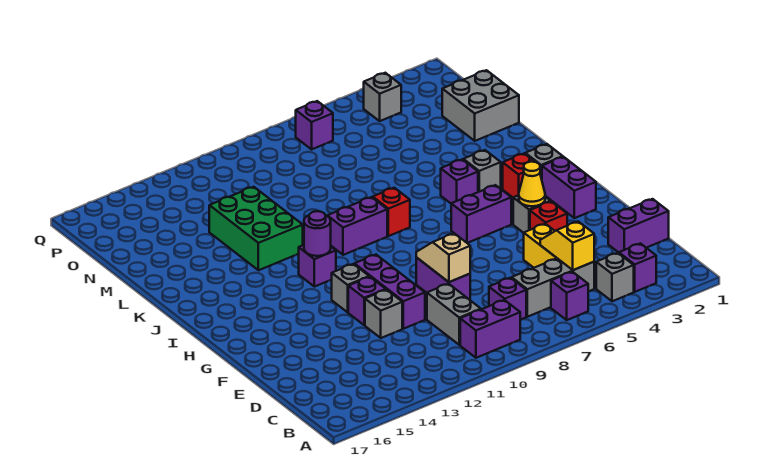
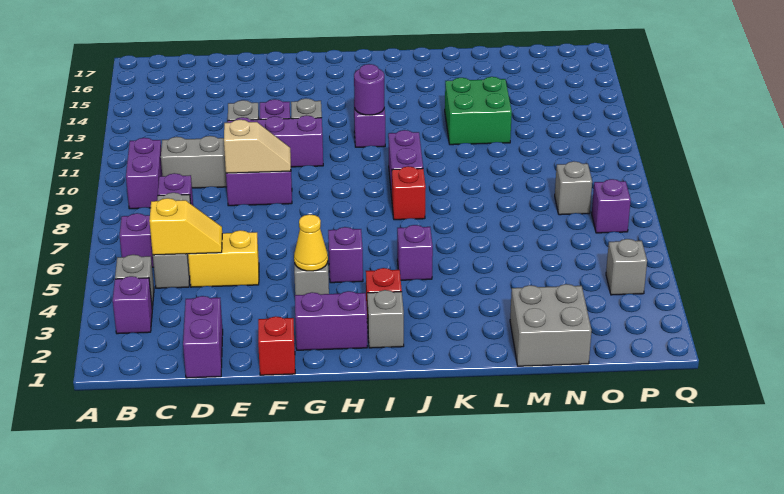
red brick F4 level 1 -> red brick F1 level 1
purple brick H5:H6 level 1 -> purple brick H5 level 1
grey brick J4 level 1 -> grey brick O8 level 1
green brick K12:M13 level 1 -> green brick L12:M13 level 1

